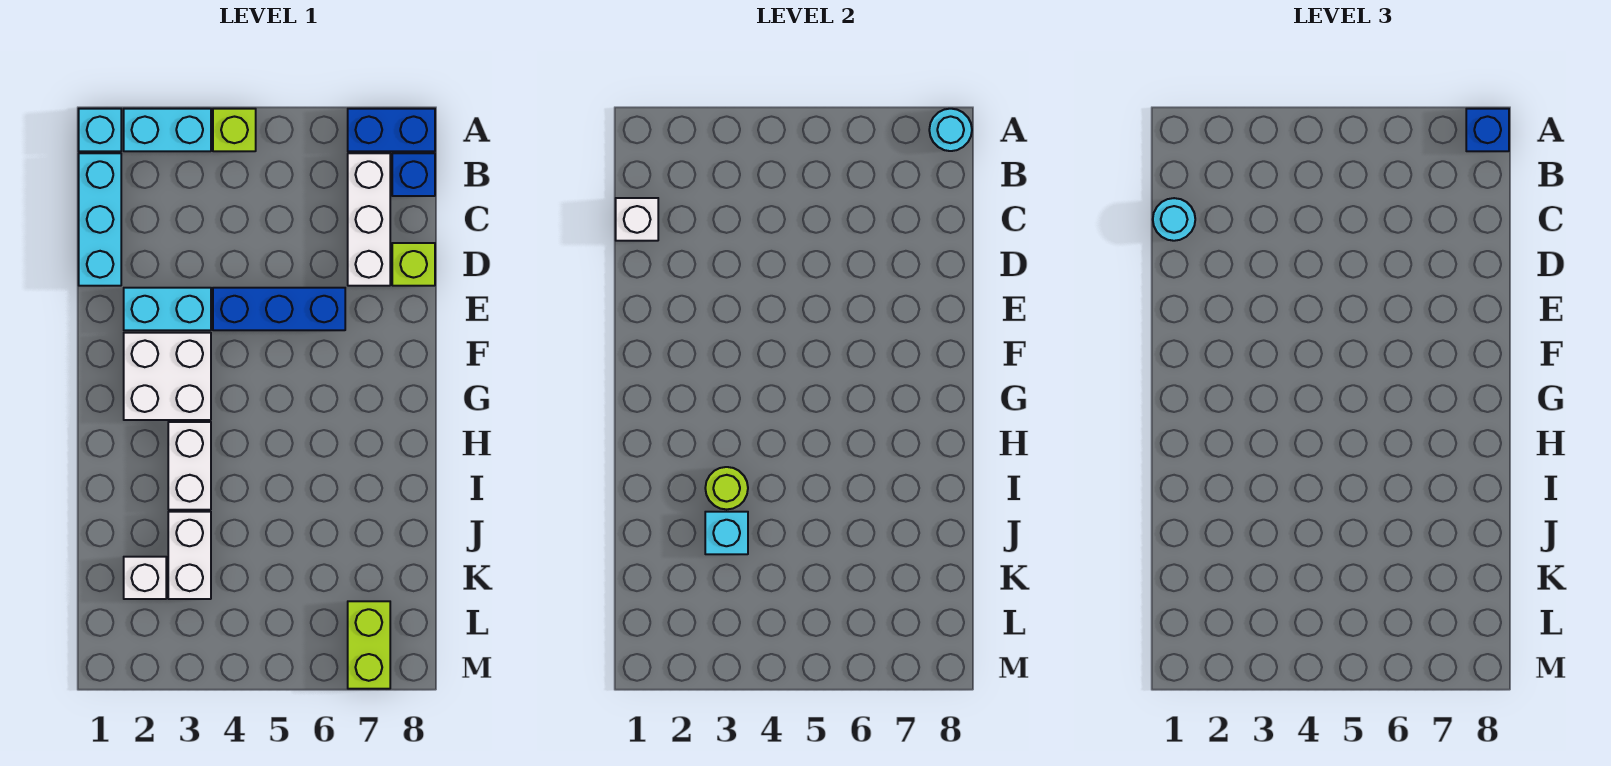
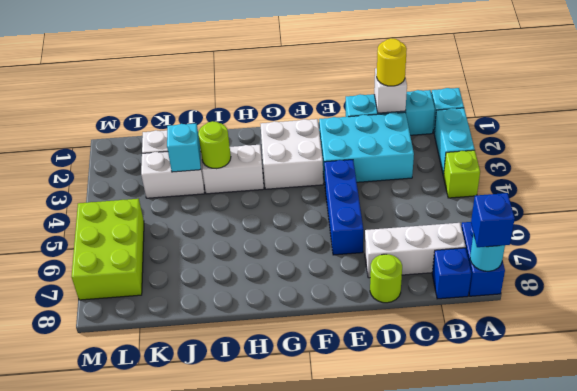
cyan round brick C1 level 3 -> yellow round brick C1 level 3
lime brick D8 level 1 -> lime round brick D8 level 1
cyan brick E2:E3 level 1 -> cyan brick C2:E3 level 1
lime brick L7:M7 level 1 -> lime brick L5:M7 level 1

